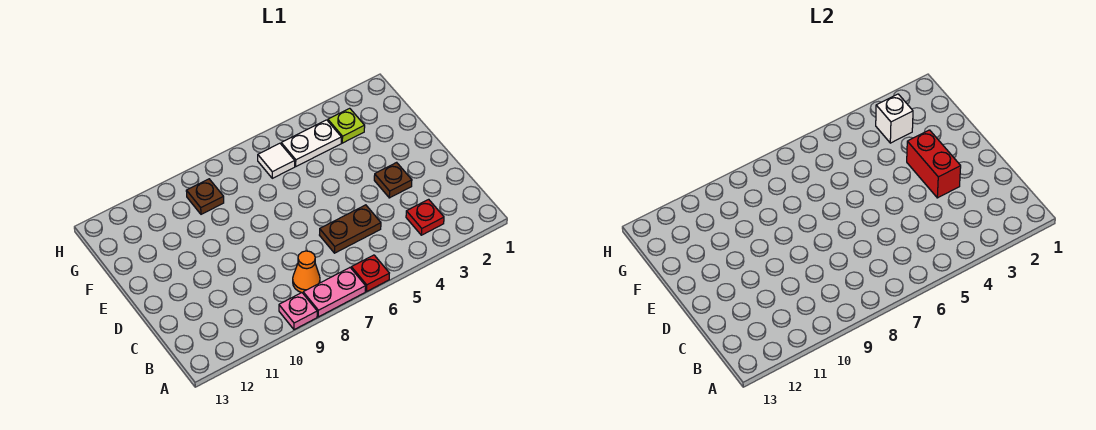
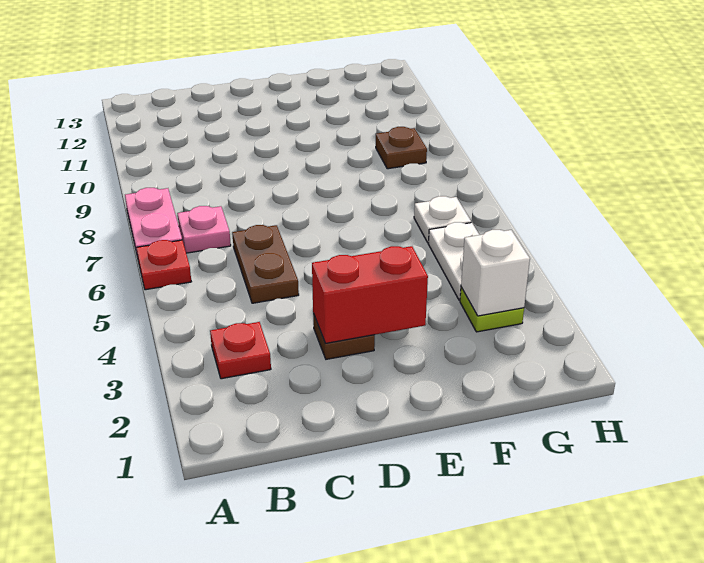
pink plate A9 level 1 -> pink plate B7 level 1
orange cone B8 level 1 -> none
white tile G6 level 1 -> white plate G6 level 1

